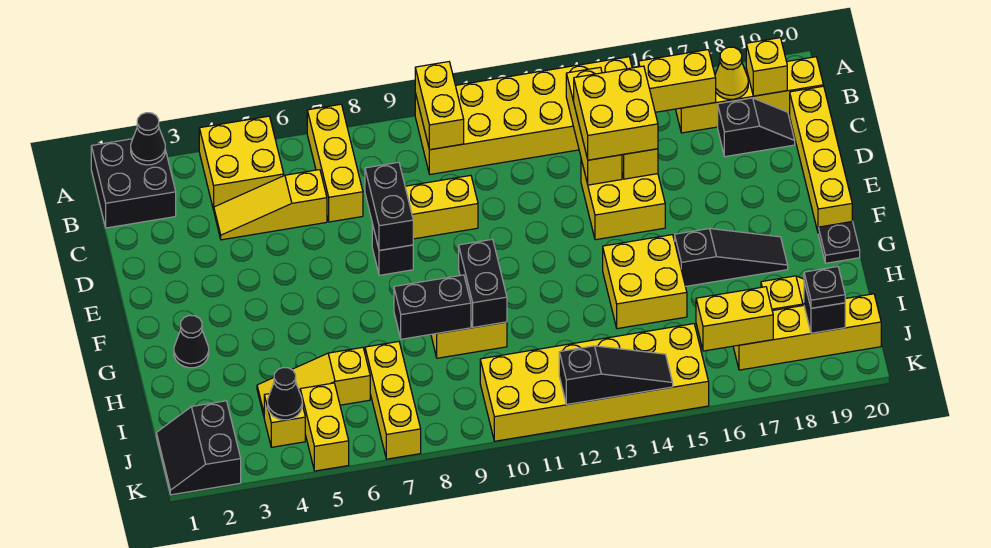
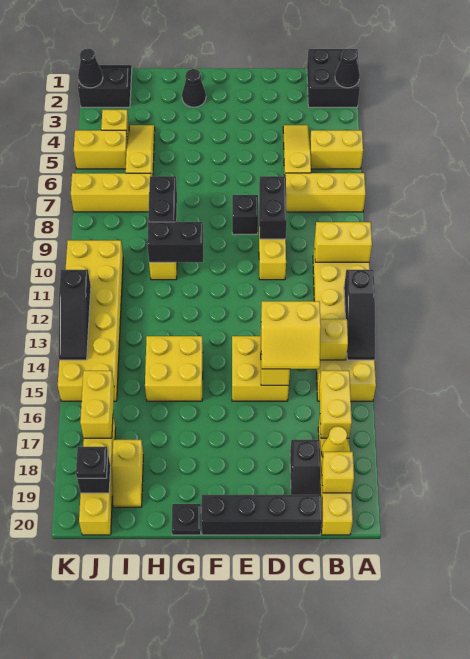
yellow brick A4:B5 level 1 -> yellow brick A5:B5 level 1
yellow brick C14:D15 level 3 -> yellow slope C14:D15 level 3 top 14
yellow brick C20:F20 level 1 -> black brick C20:F20 level 1
black brick D8:E8 level 2 -> black brick D8:D9 level 2
black slope G16:G18 level 1 top 16 -> black slope A12:A14 level 2 top 12
black cone J4 level 2 -> black cone K2 level 2

